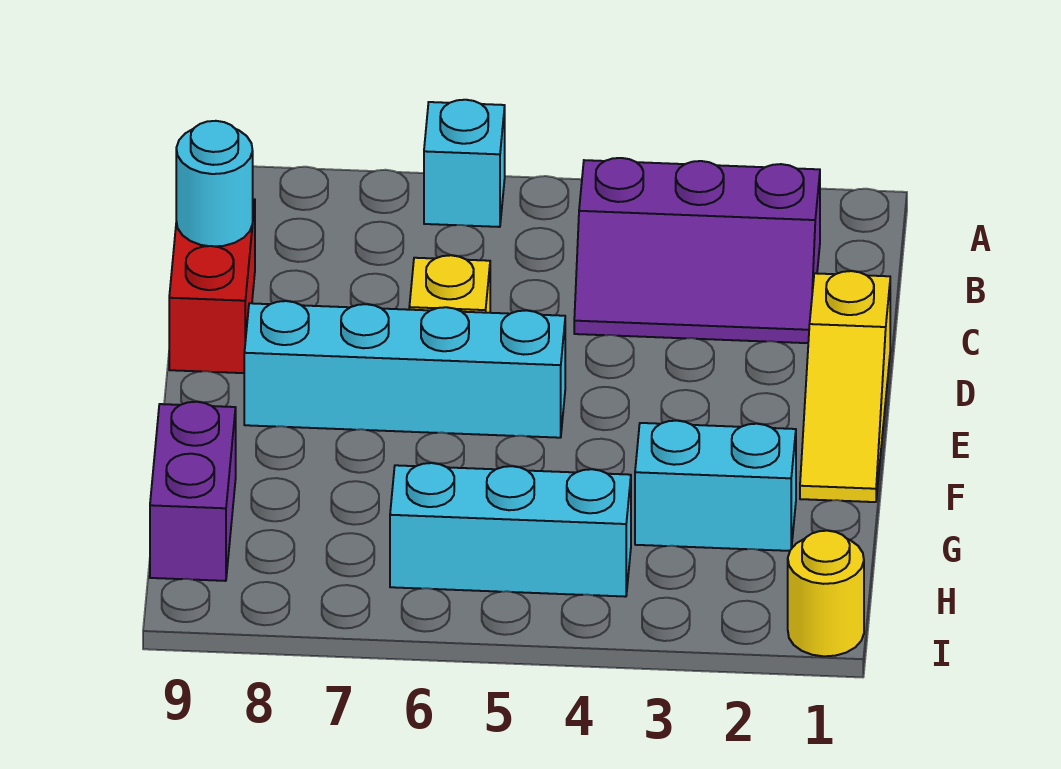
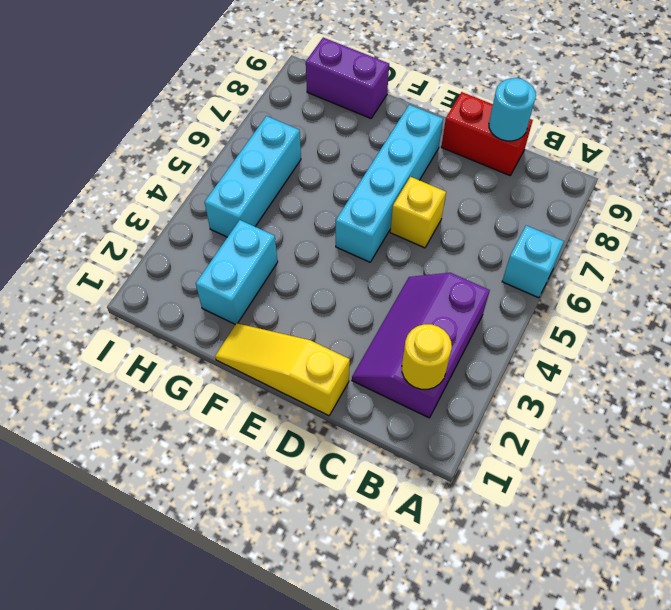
yellow round brick I1 level 1 -> yellow round brick B2 level 2

